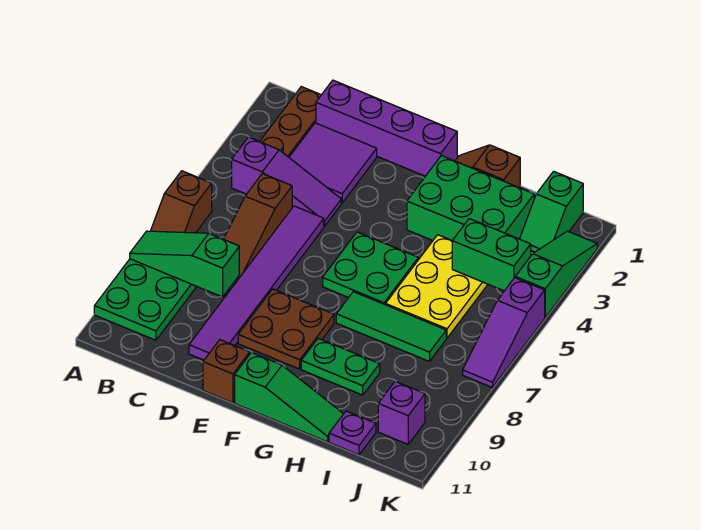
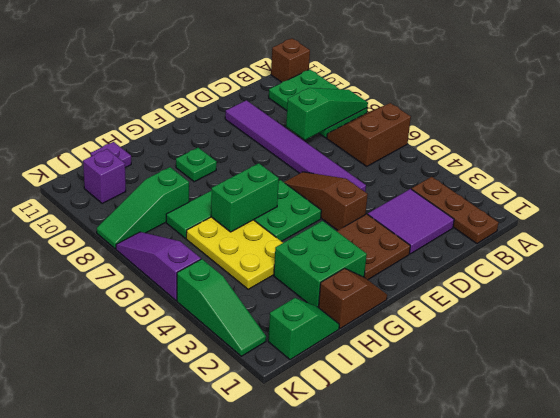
brown slope A6:A7 level 1 top 6 -> brown slope A6:B7 level 1 top 6
purple slope B4:D4 level 1 top B -> none
purple brick C1:F1 level 1 -> none
brown slope C5:C7 level 1 top 5 -> brown slope E4:E6 level 1 top 4
brown plate E8:F9 level 1 -> brown plate E2:F3 level 1
brown brick E11 level 1 -> brown brick A11 level 1
green slope F11:H11 level 1 top F -> green slope I8:K8 level 1 top I
green brick G2:I3 level 1 -> green brick G2:H3 level 1
green plate G9:H9 level 1 -> green plate G9 level 1
green brick I4:J4 level 2 -> green brick G6:H6 level 2
green slope J1:J2 level 1 top 1 -> green slope I1:J1 level 1 top J

